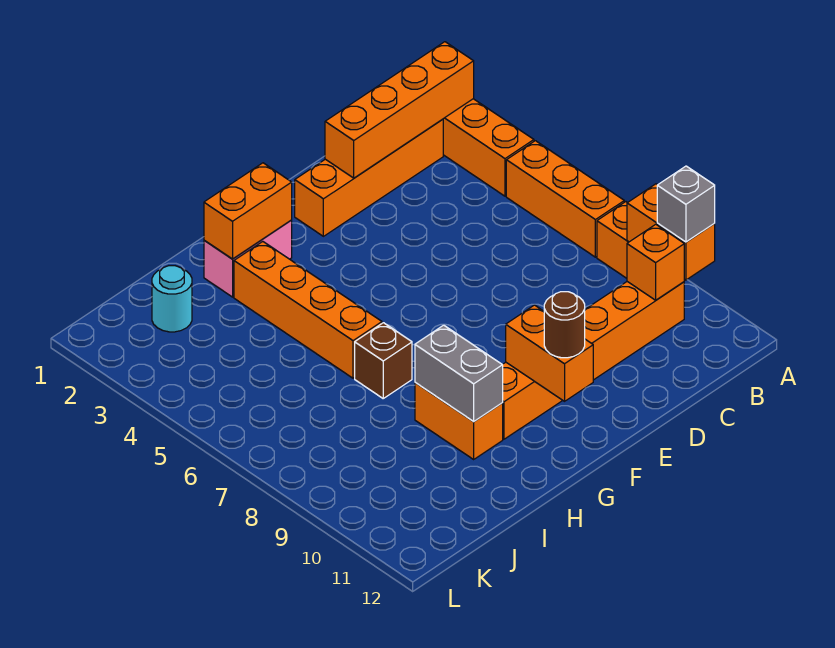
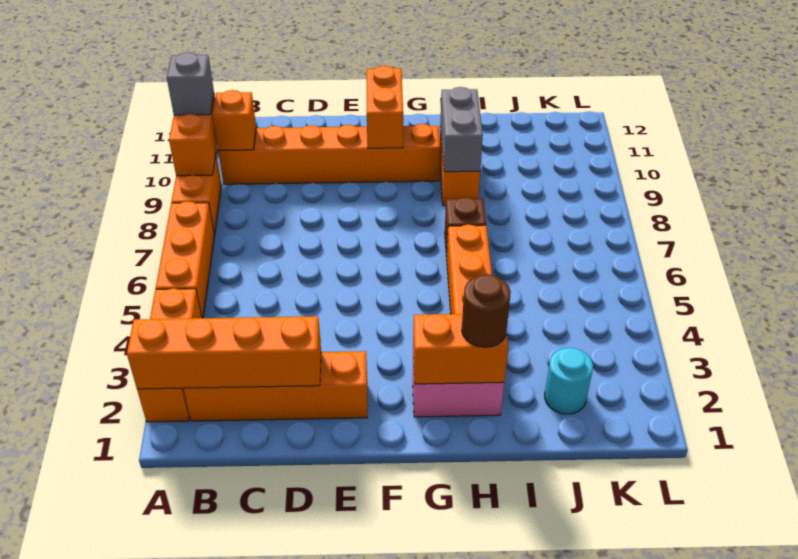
brown round brick F11 level 3 -> brown round brick H2 level 3

